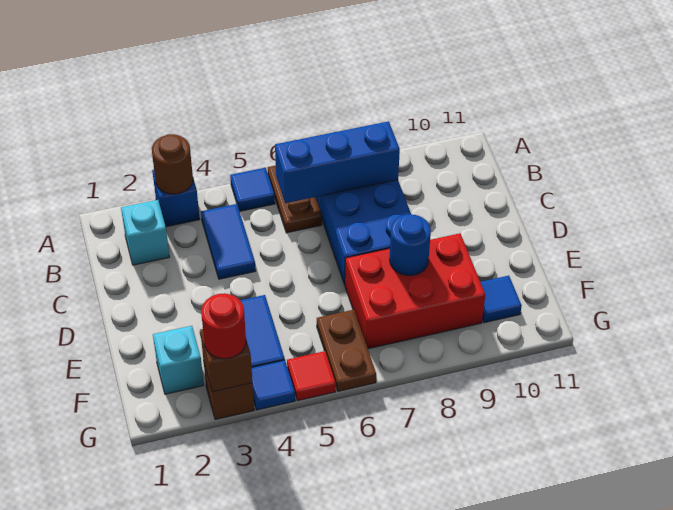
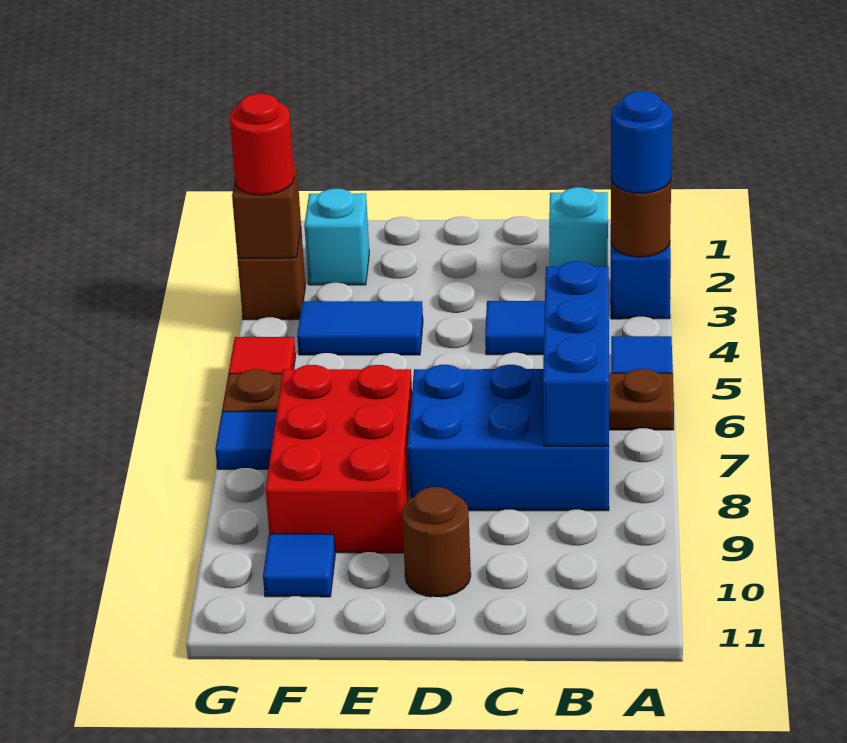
none -> brown round brick D10 level 1
blue round brick E8 level 2 -> blue round brick A3 level 3
blue tile G4 level 1 -> blue tile G7 level 1

